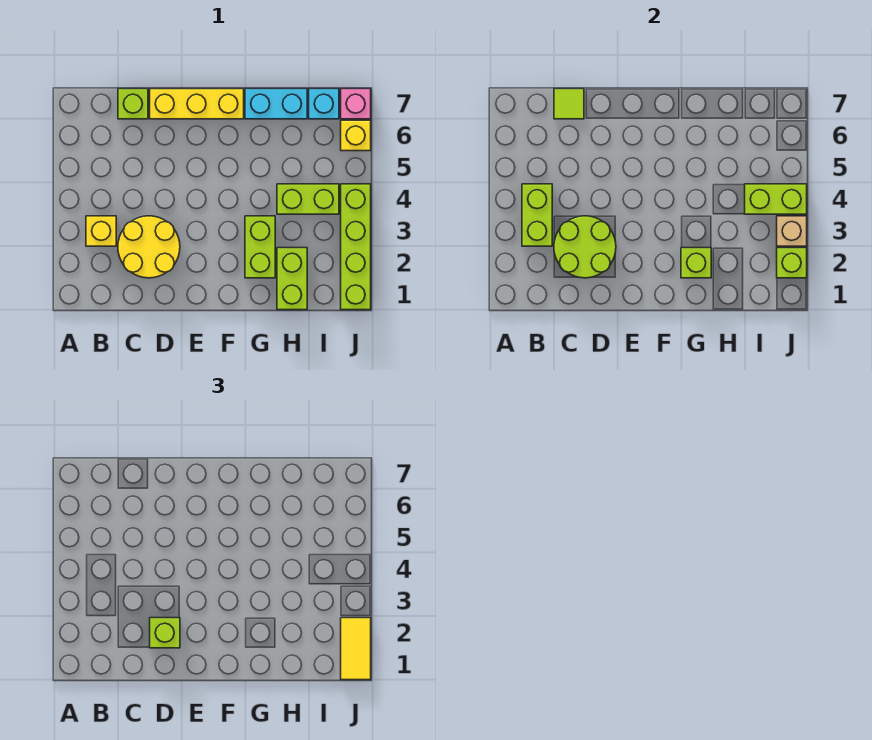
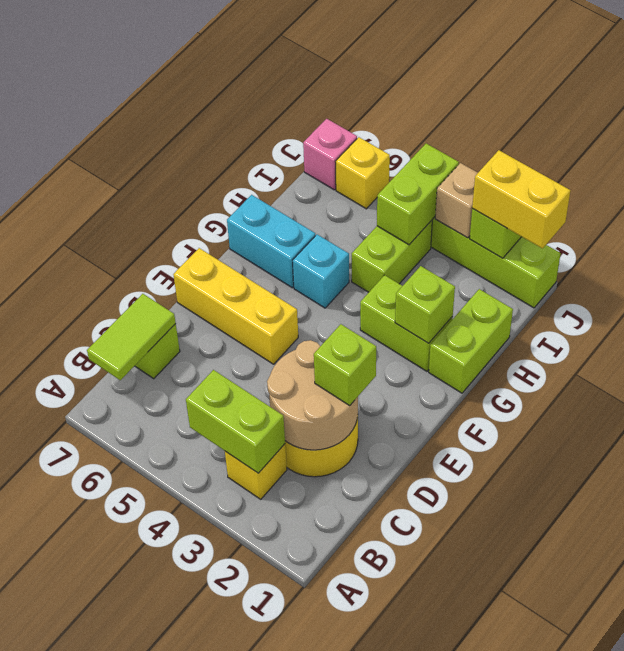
lime round brick C2:D3 level 2 -> tan round brick C2:D3 level 2
lime tile C7 level 2 -> lime tile B7:C7 level 2
yellow brick D7:F7 level 1 -> yellow brick E5:E7 level 1
cyan brick G7:H7 level 1 -> cyan brick G6:G7 level 1
lime brick H1:H2 level 1 -> lime brick G1:H1 level 1
cyan brick I7 level 1 -> cyan brick G5 level 1
yellow tile J1:J2 level 3 -> yellow brick J1:J2 level 3

